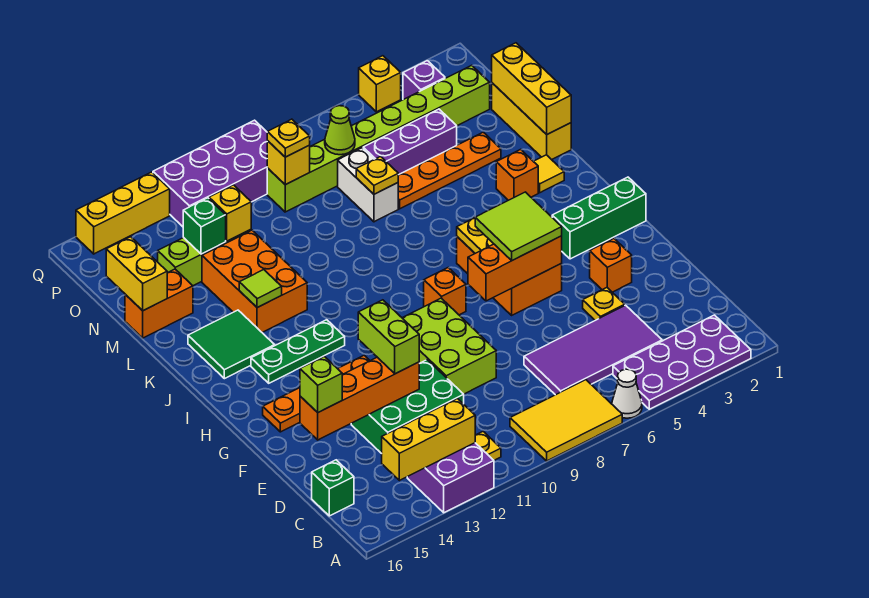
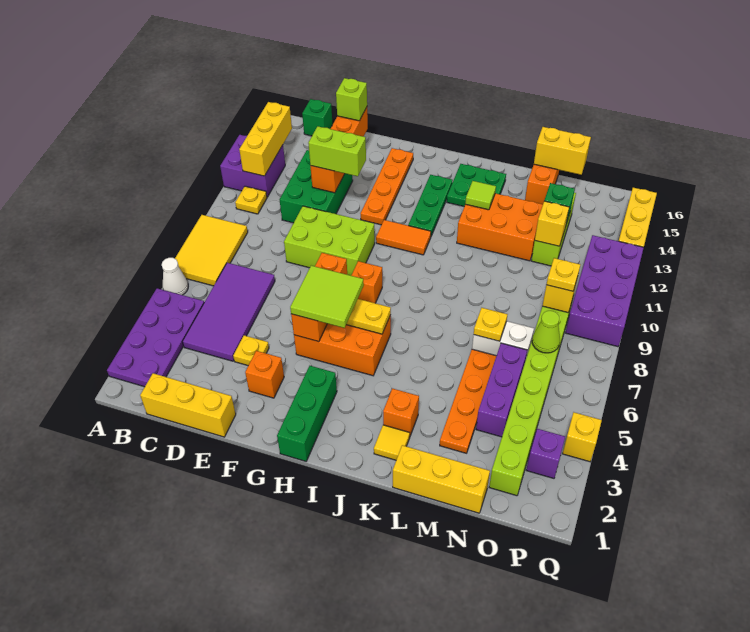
none -> orange tile H11:I11 level 1
green tile J14:K15 level 1 -> green plate J14:K15 level 1
yellow brick L1:N1 level 2 -> yellow brick C1:E1 level 1

